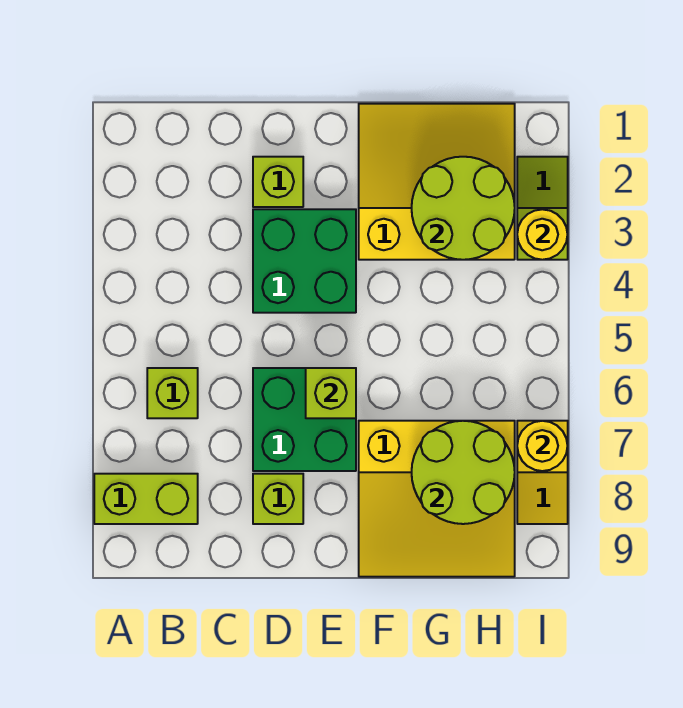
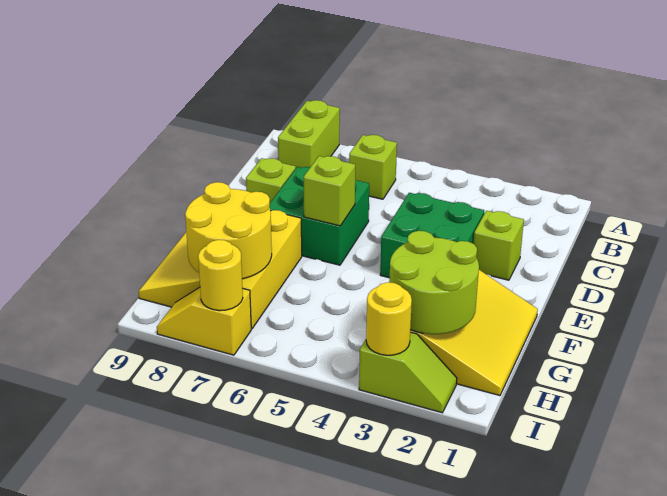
lime round brick G7:H8 level 2 -> yellow round brick G7:H8 level 2

